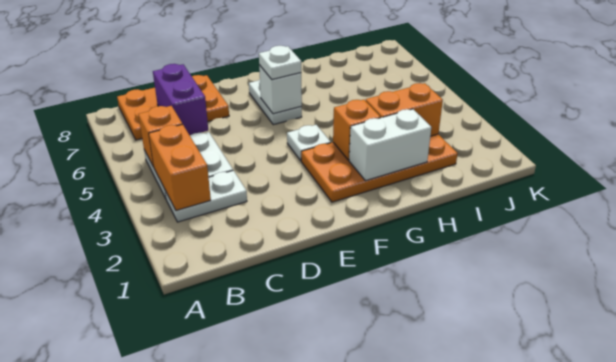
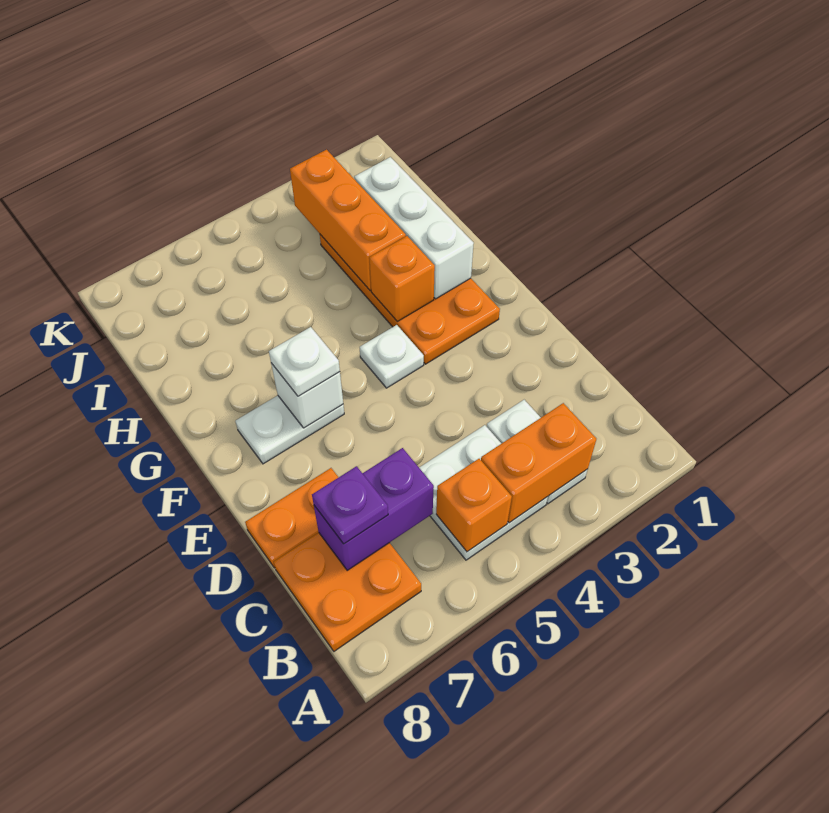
none -> purple plate C7 level 3
white brick G2:H2 level 2 -> white brick G2:I2 level 2
orange brick H3:I3 level 2 -> orange brick H3:J3 level 2

